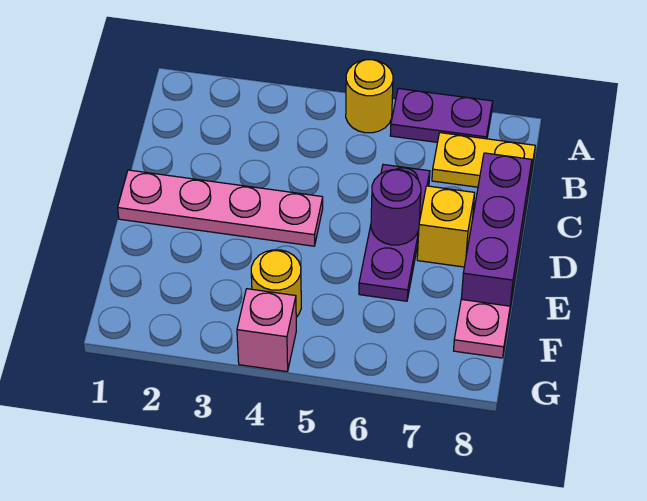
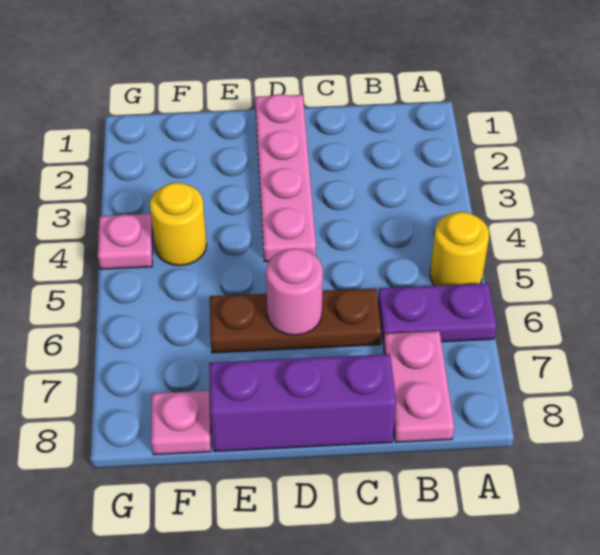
purple plate A6:A7 level 1 -> purple plate A6:B6 level 1
yellow plate B7:B8 level 1 -> pink plate B7:B8 level 1
purple plate C6:E6 level 1 -> brown plate C6:E6 level 1
purple round brick D6 level 2 -> pink round brick D6 level 2
yellow brick D7 level 1 -> none
pink brick G4 level 1 -> pink plate G4 level 1

